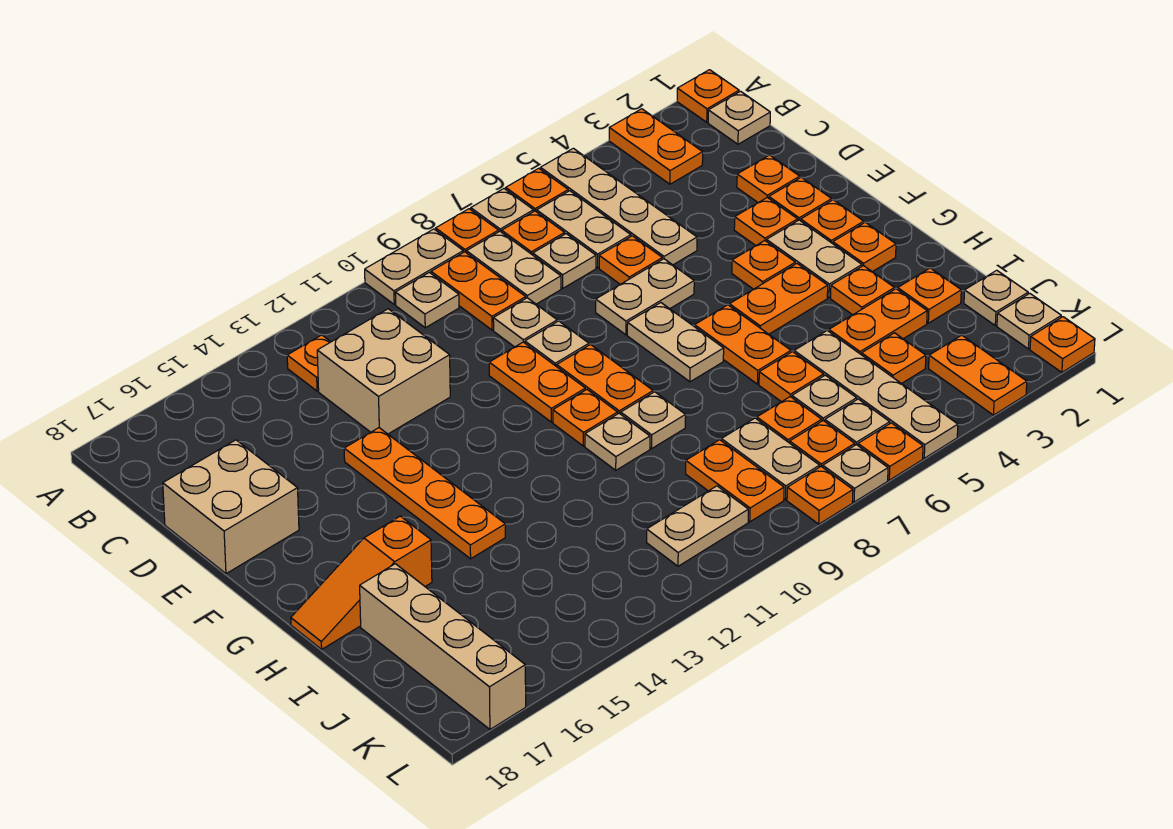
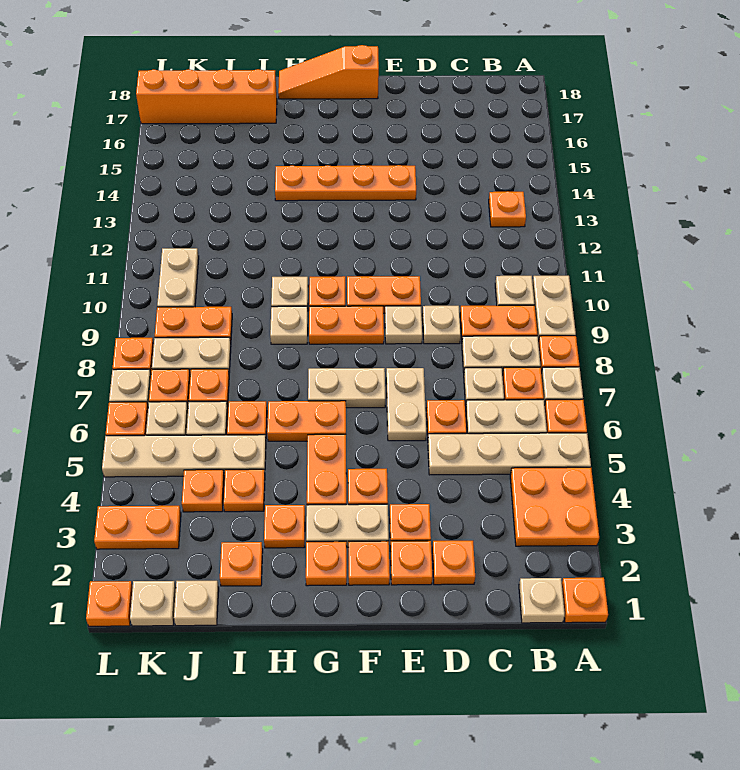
orange plate A3:B3 level 1 -> orange plate A3:B4 level 1
tan brick C12:D13 level 1 -> none
tan brick D17:E18 level 1 -> none
orange slope H16:H18 level 1 top 16 -> orange slope F18:H18 level 1 top F
orange plate I3:I4 level 1 -> orange plate I4 level 1
tan brick I17:L17 level 1 -> orange brick I17:L17 level 1

